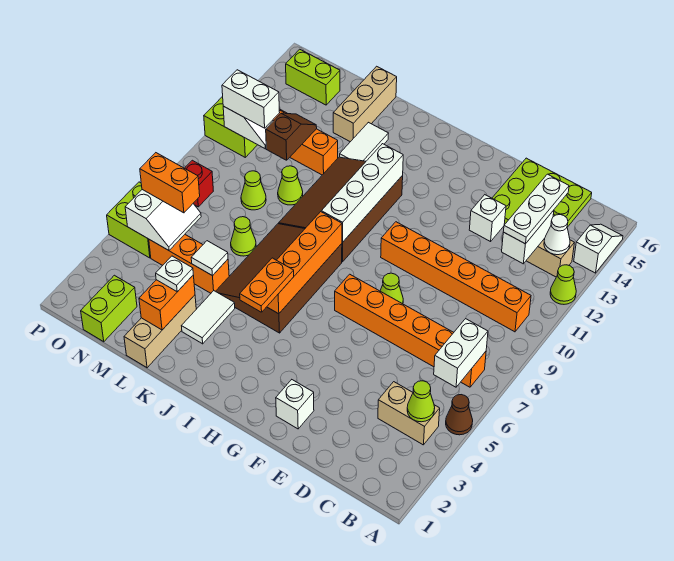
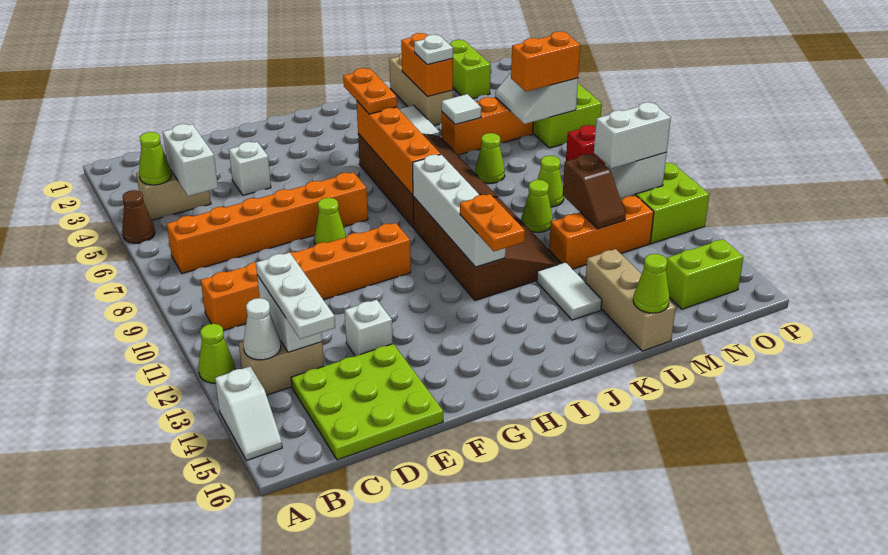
white brick B6:B7 level 2 -> white brick C4:C5 level 2
white brick F2 level 1 -> white brick E4 level 1
none -> orange plate I12:I13 level 3
none -> lime cone L16 level 2

